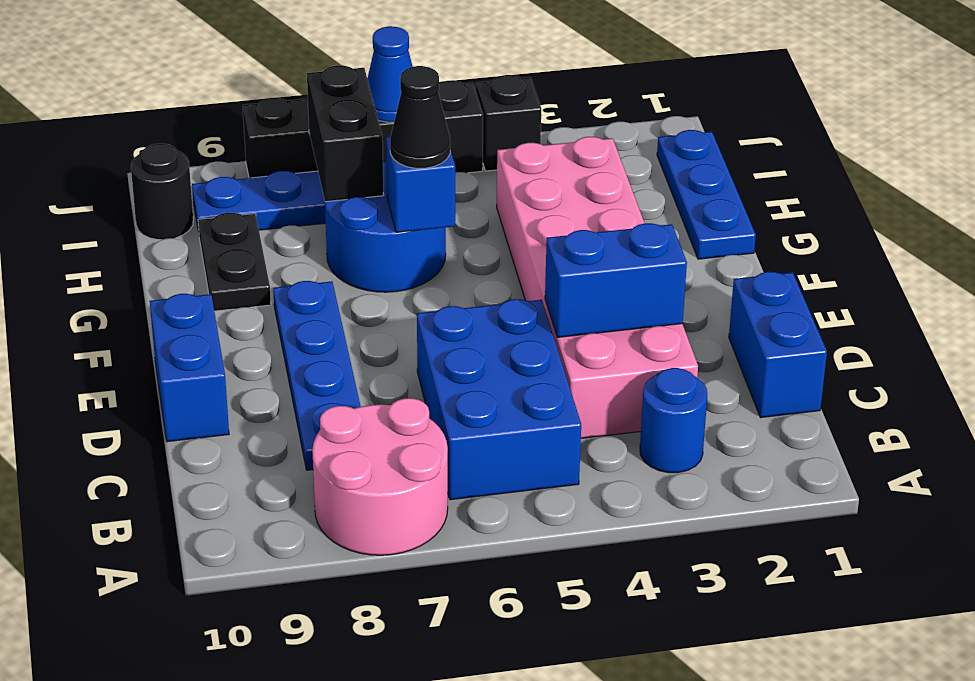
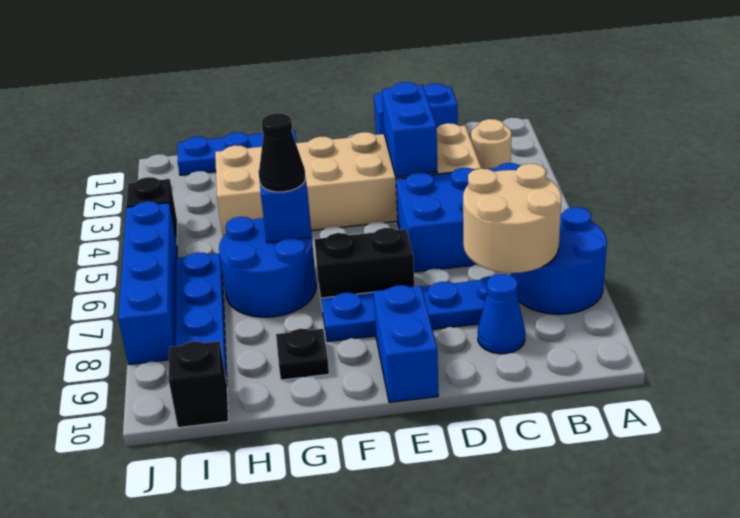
pink round brick A7:B8 level 1 -> blue round brick A7:B8 level 1
blue round brick B3 level 1 -> tan round brick B3 level 1
none -> tan round brick B7:C8 level 2
pink brick C3:H4 level 1 -> tan brick C3:H4 level 1
blue brick D10:E10 level 1 -> blue brick E9:E10 level 1
black plate G9:H9 level 1 -> black plate G9 level 1
black brick H7:I7 level 2 -> black brick E7:F7 level 1
black round brick I10 level 1 -> black brick I10 level 1
black brick J5:J8 level 1 -> blue brick J5:J8 level 1
blue cone J6 level 2 -> blue cone C9 level 1

